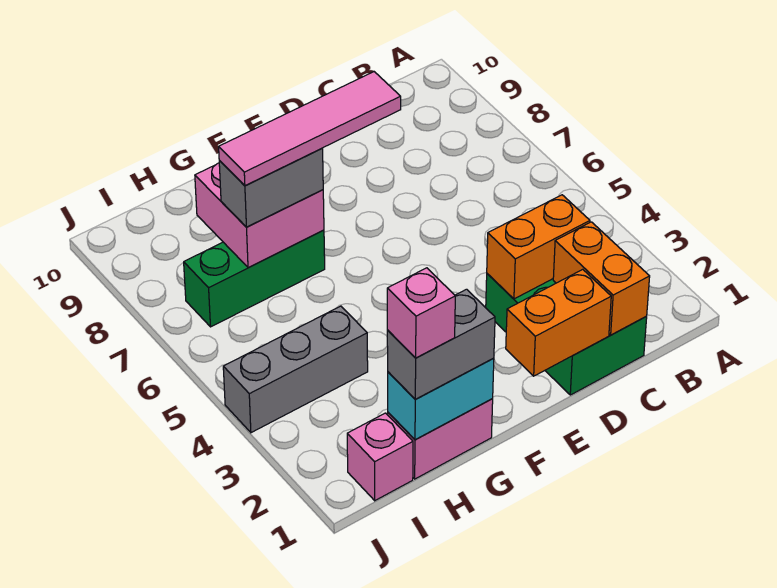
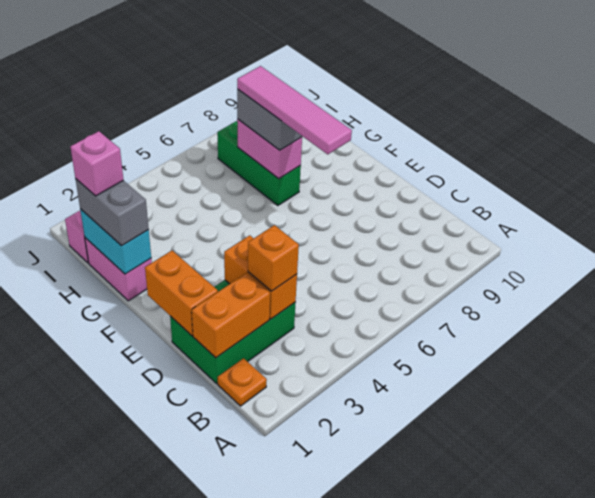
none -> orange plate B1 level 1
none -> orange brick C3 level 3
pink brick G7:H8 level 2 -> pink brick G7:H7 level 2
grey brick H4:J4 level 1 -> none

